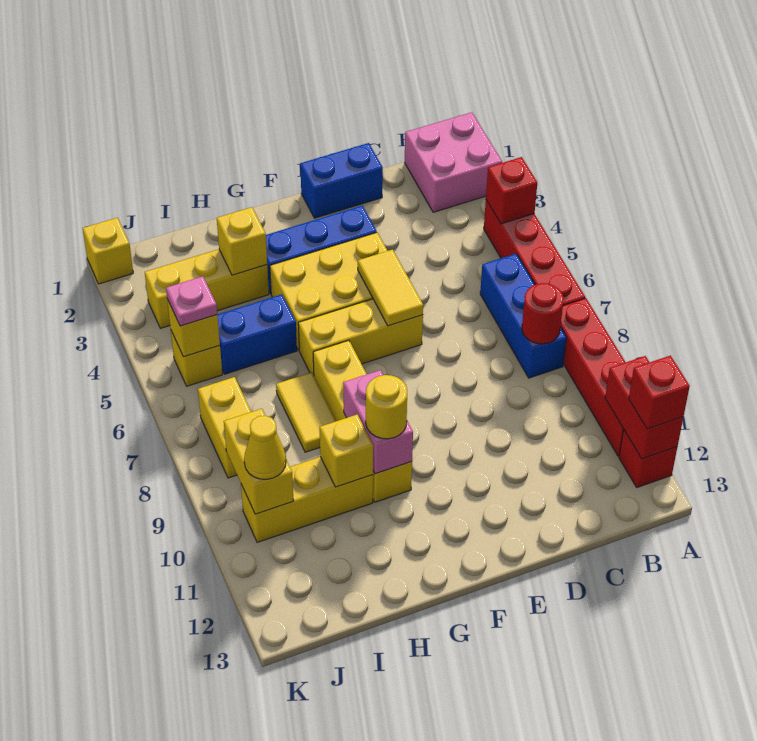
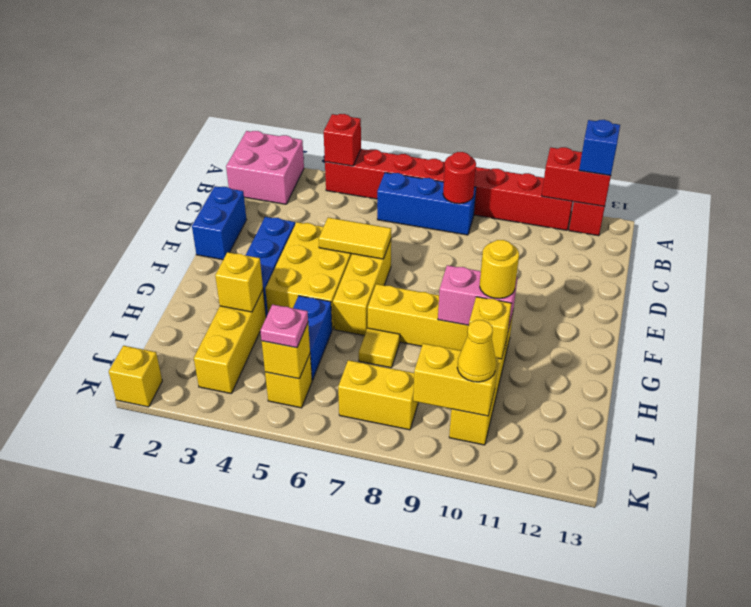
red brick A12 level 3 -> blue brick A12 level 3
yellow tile H7:H8 level 1 -> yellow tile H7 level 1

